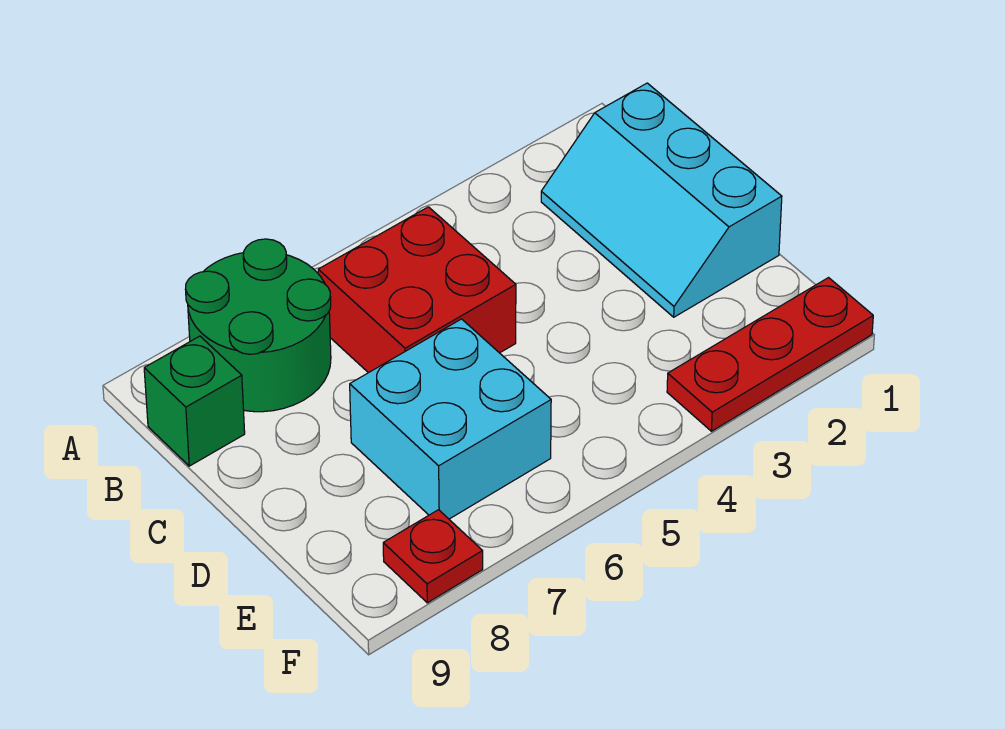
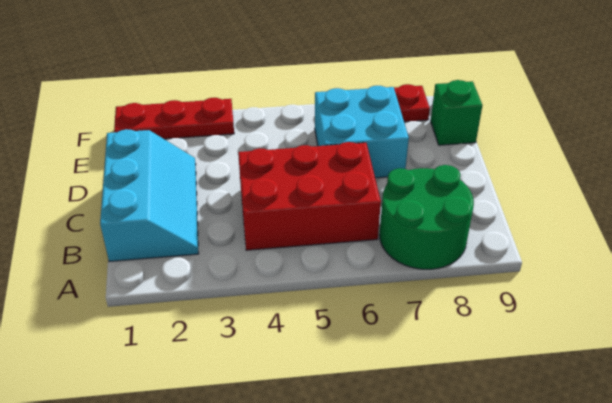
red brick B5:C6 level 1 -> red brick B4:C6 level 1
green brick B9 level 1 -> green brick E9 level 1

